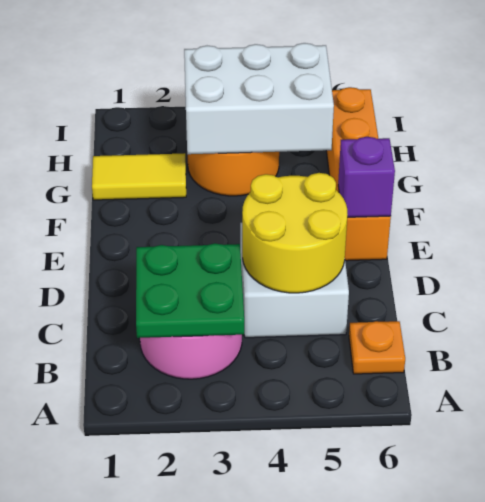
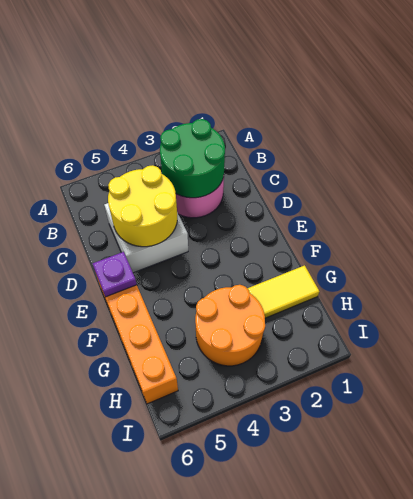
green plate B2:C3 level 2 -> green round brick B2:C3 level 2
orange plate B6 level 1 -> none
purple brick E6 level 2 -> purple plate E6 level 2
white brick G3:H5 level 2 -> none

